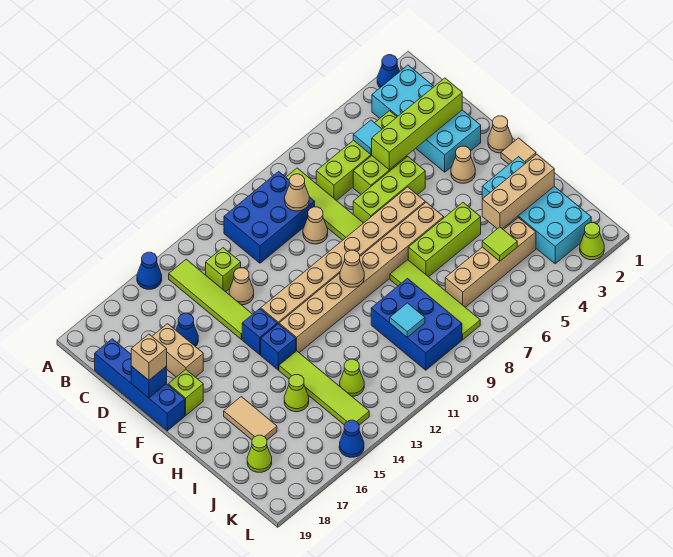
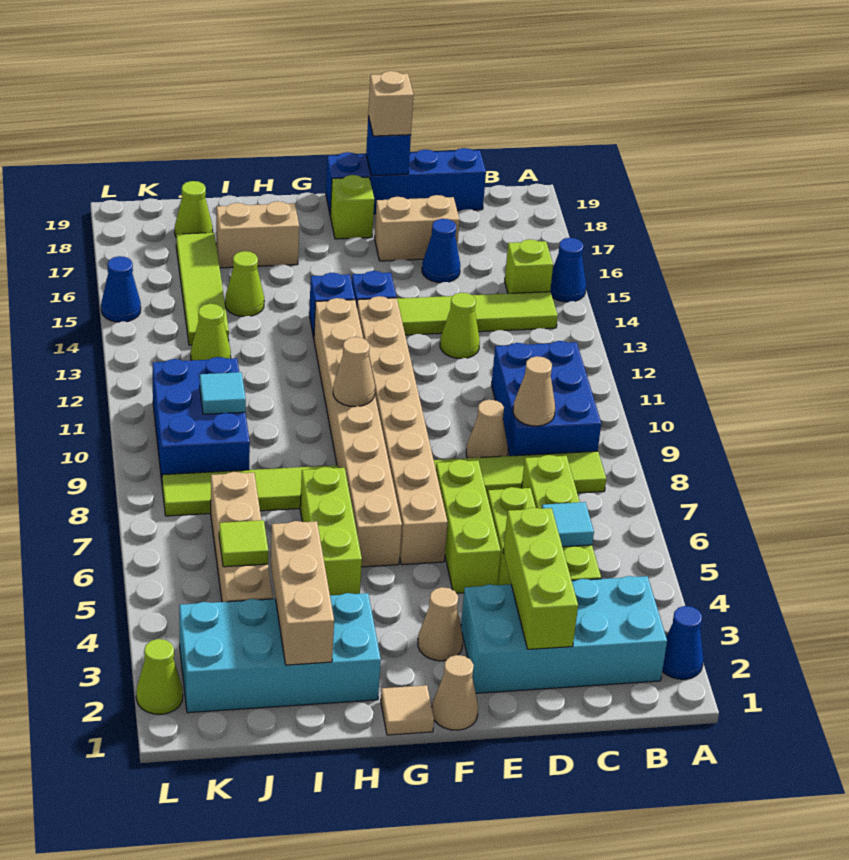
lime brick C13 level 1 -> lime brick B15 level 1
lime brick D2:D5 level 2 -> lime brick D2:D4 level 2
tan cone D13 level 1 -> lime cone D13 level 1
lime tile H14:K14 level 1 -> lime tile J14:J17 level 1
tan tile H17:I17 level 1 -> tan brick H17:I17 level 1
blue brick I9:K10 level 1 -> blue brick J9:K11 level 1

